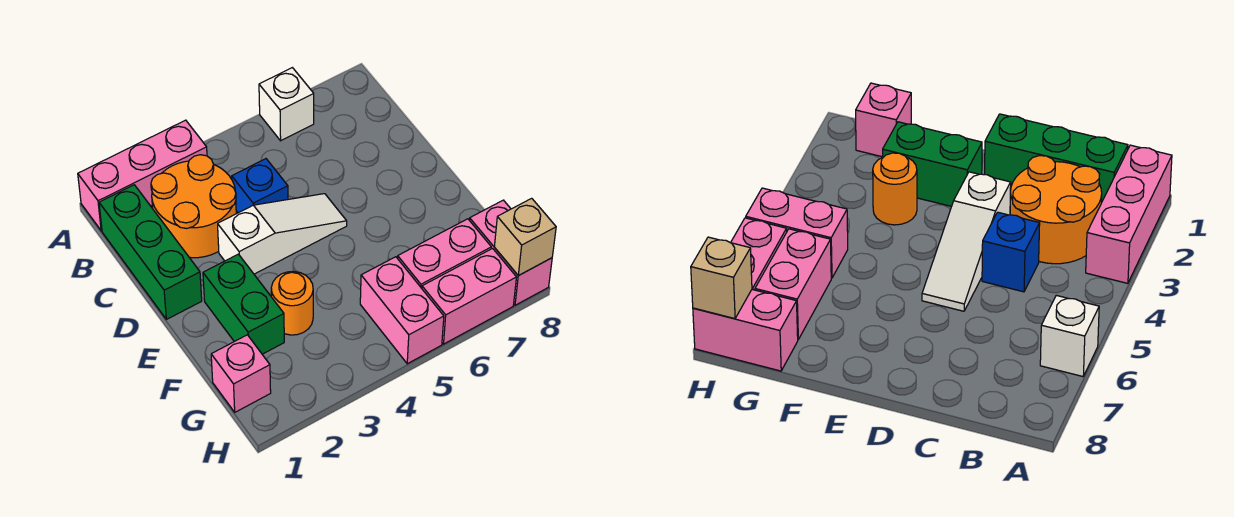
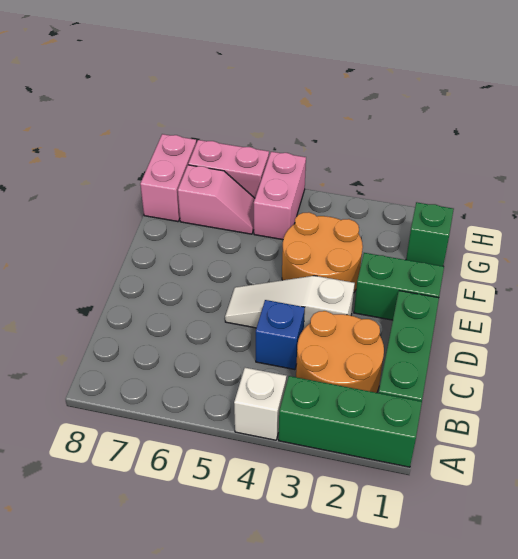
pink brick A1:A3 level 1 -> green brick A1:A3 level 1
white brick A6 level 1 -> white brick A4 level 1
green brick E2:F2 level 1 -> green brick E1:E2 level 1
orange round brick F3 level 1 -> orange round brick E3:F4 level 1
pink brick G1 level 1 -> green brick G1 level 1
pink brick G6:G7 level 1 -> pink slope G6:G7 level 1 top 7
tan brick H8 level 2 -> none

